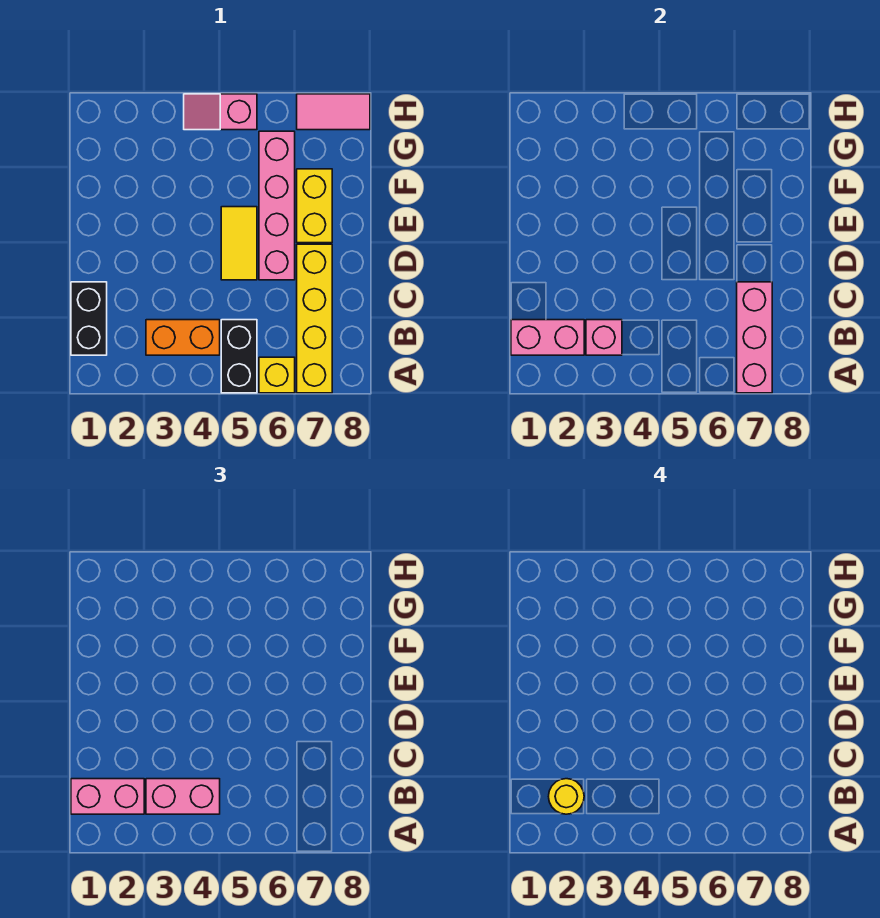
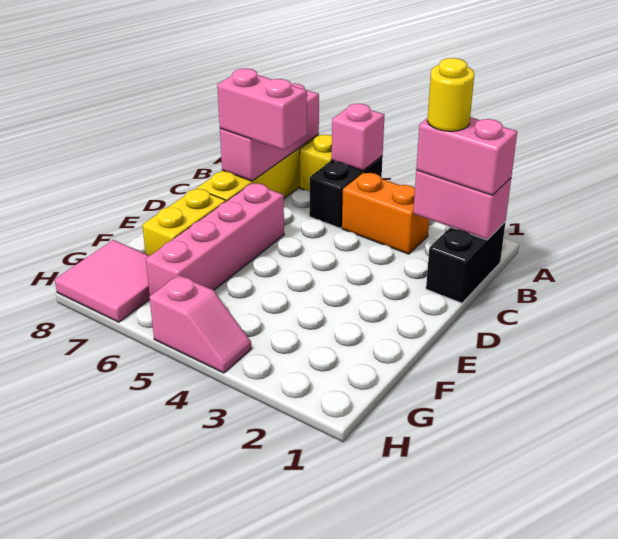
pink brick B3 level 2 -> pink brick A5 level 2
pink brick B3:B4 level 3 -> pink brick C6:C7 level 3
yellow tile D5:E5 level 1 -> none
pink tile H7:H8 level 1 -> pink tile G7:H8 level 1

